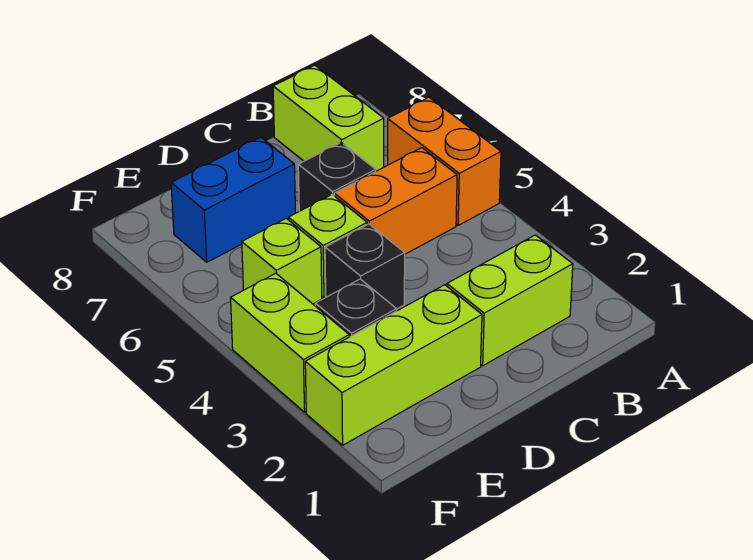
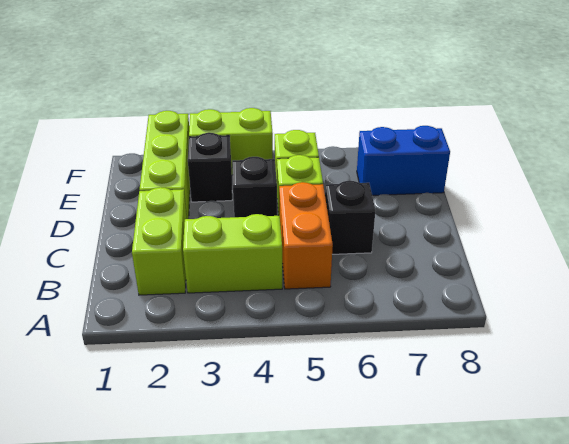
orange brick A5:A6 level 1 -> none
lime brick B7:B8 level 1 -> lime brick B3:B4 level 1
blue brick D7:E7 level 1 -> blue brick E7:E8 level 1

